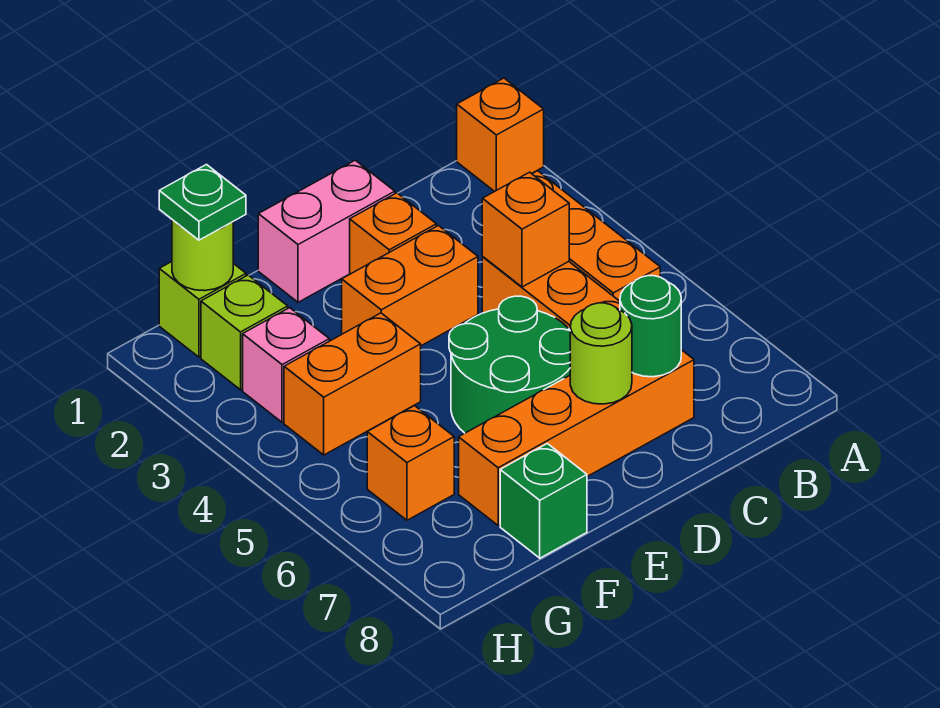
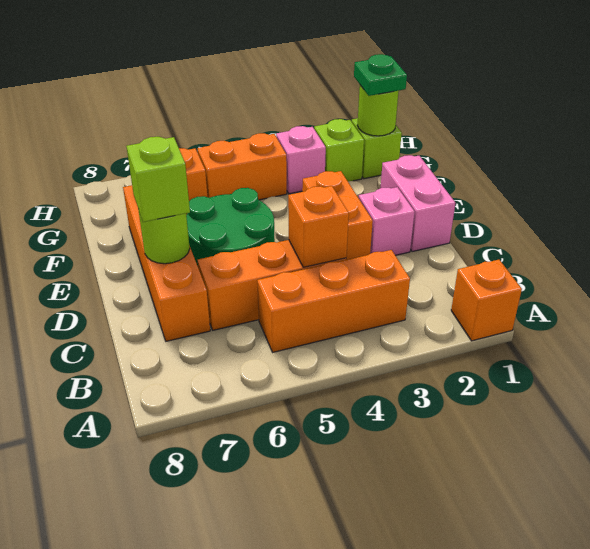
green round brick C7 level 2 -> none
orange brick D2 level 1 -> pink brick D2 level 1
none -> lime brick D7 level 3
orange brick F4:G4 level 1 -> orange brick G4:G5 level 1
green brick F8 level 1 -> none

